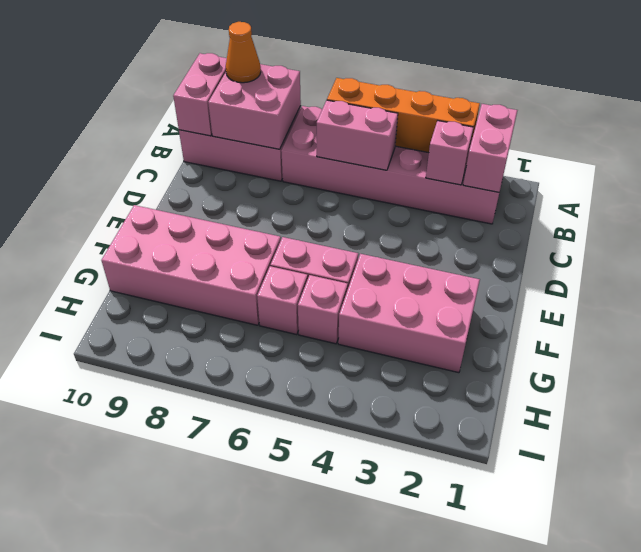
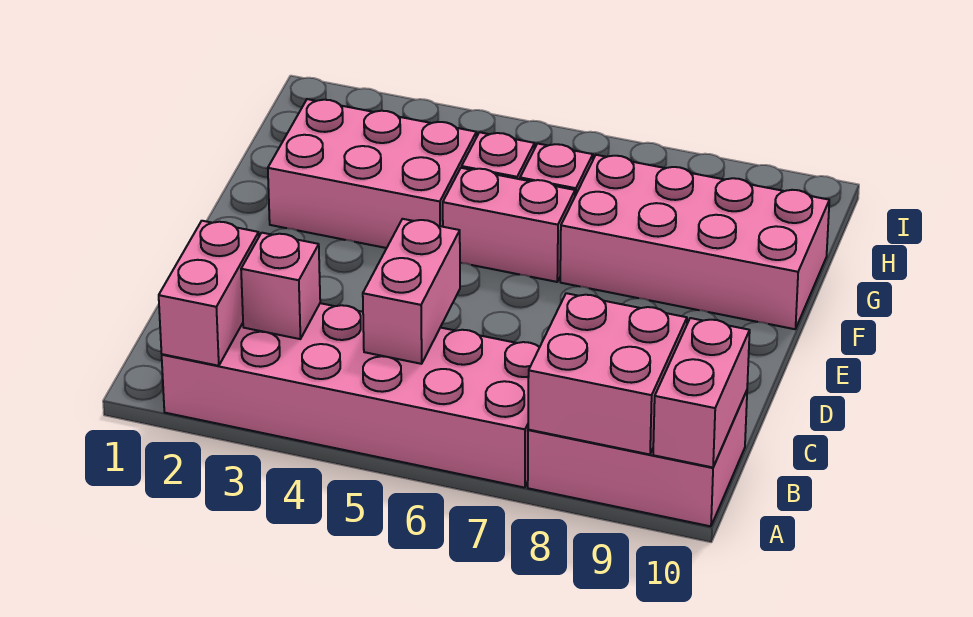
orange brick A3:A6 level 2 -> none
orange cone A9 level 3 -> none
pink brick B5:B6 level 2 -> pink brick B5:C5 level 2

